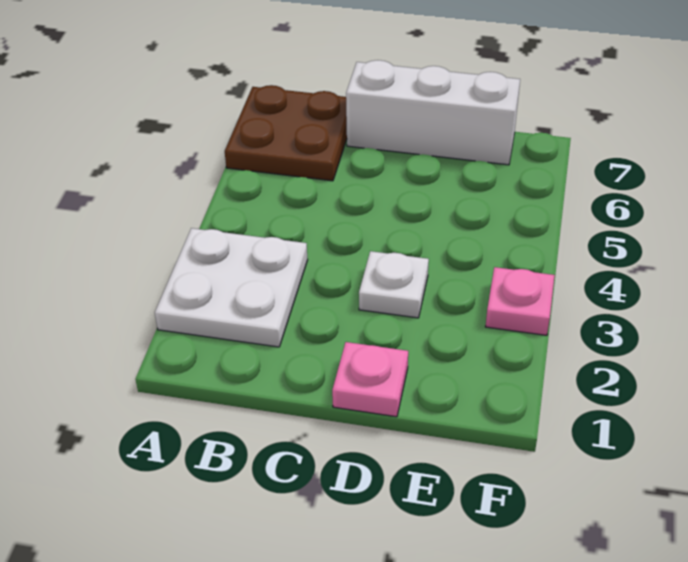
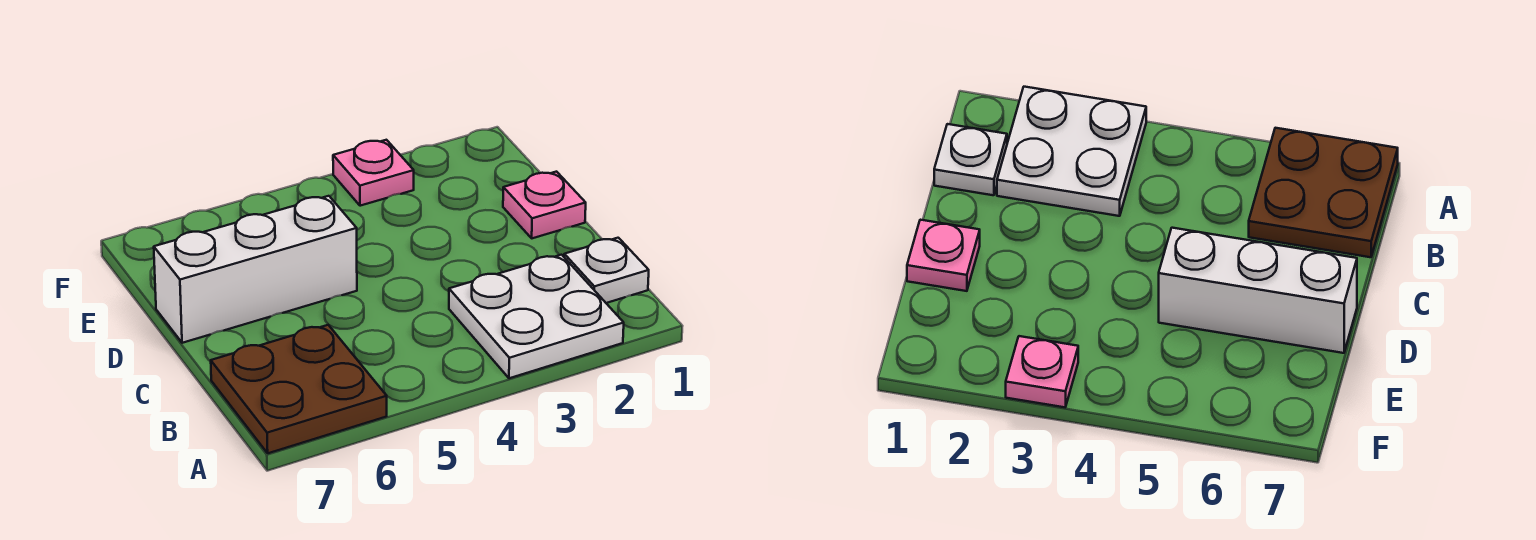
white brick C7:E7 level 1 -> white brick D5:D7 level 1
white plate D3 level 1 -> white plate B1 level 1

